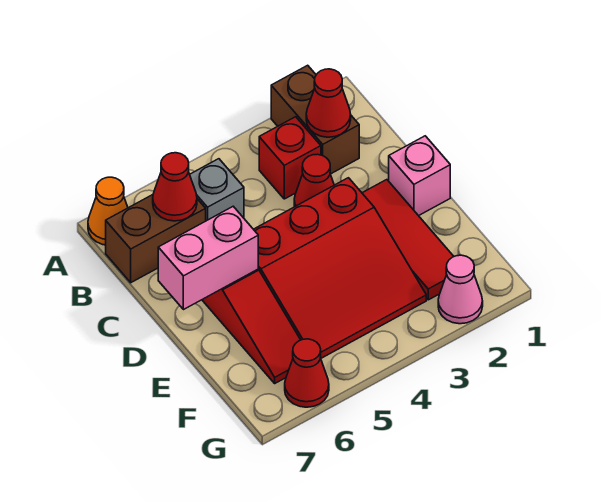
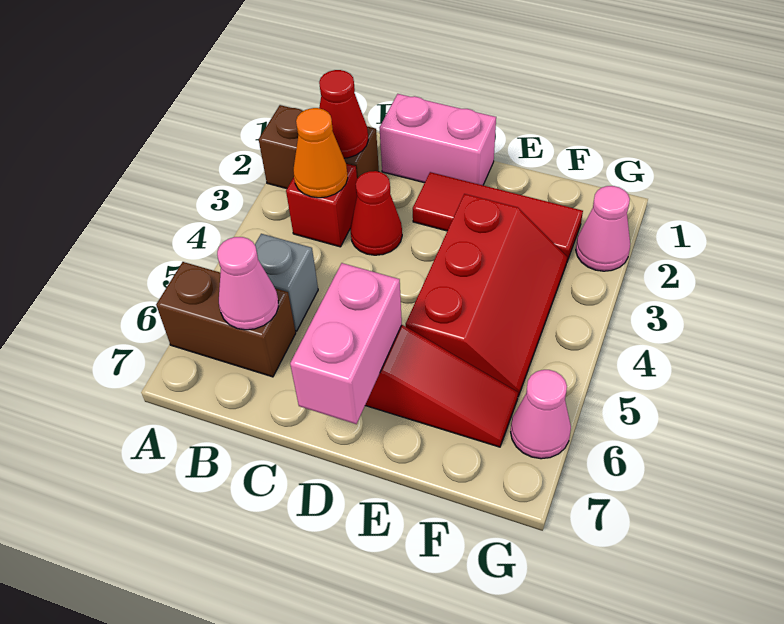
orange cone A7 level 1 -> orange cone B3 level 2
brown brick B6:B7 level 1 -> brown brick A6:B6 level 1
red cone B6 level 2 -> pink cone B6 level 2
pink brick D1 level 1 -> pink brick C1:D1 level 1
red slope D3:F5 level 1 top D -> red slope E3:F5 level 1 top E
red cone G6 level 1 -> pink cone G6 level 1

